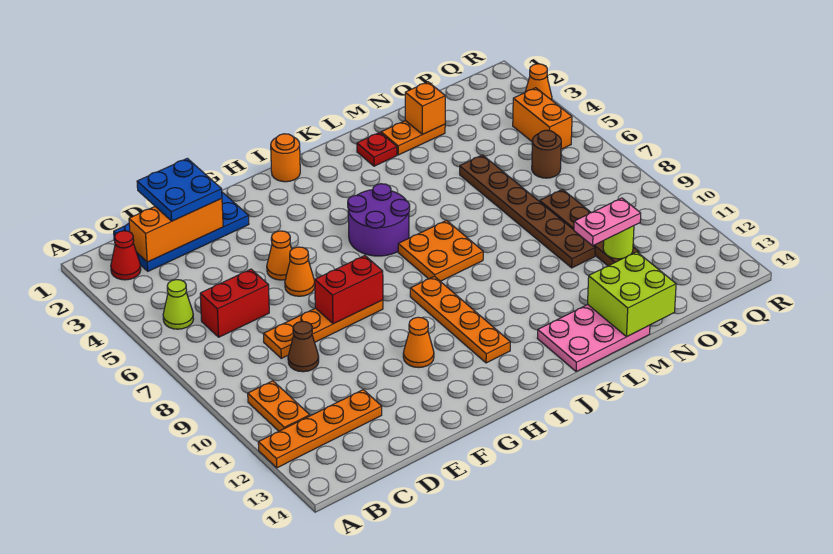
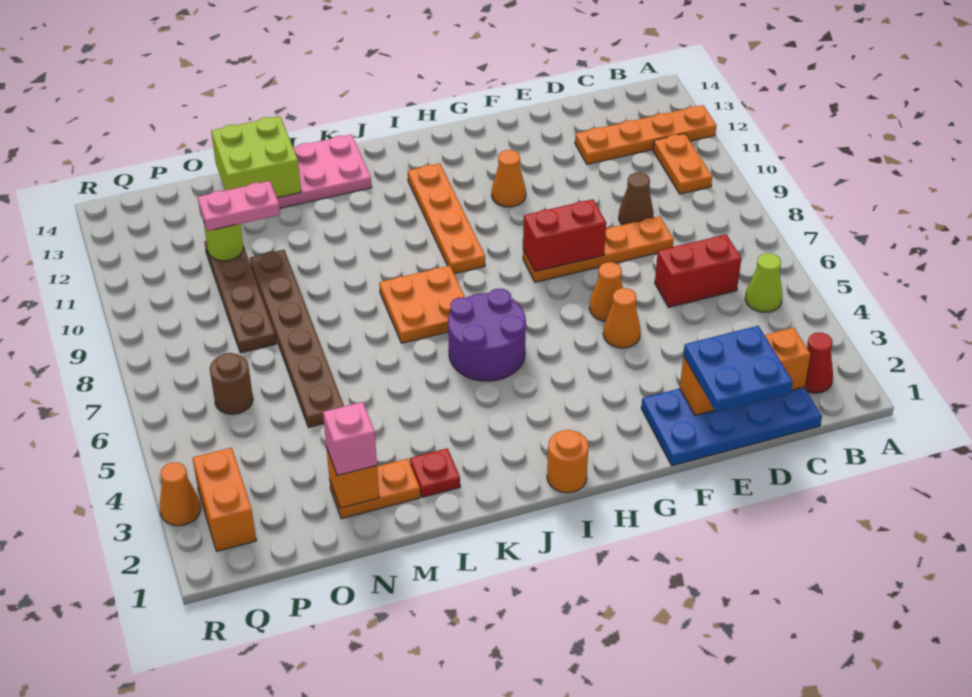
none -> pink brick N2 level 3
orange brick Q4:Q5 level 1 -> orange brick Q2:Q3 level 1

